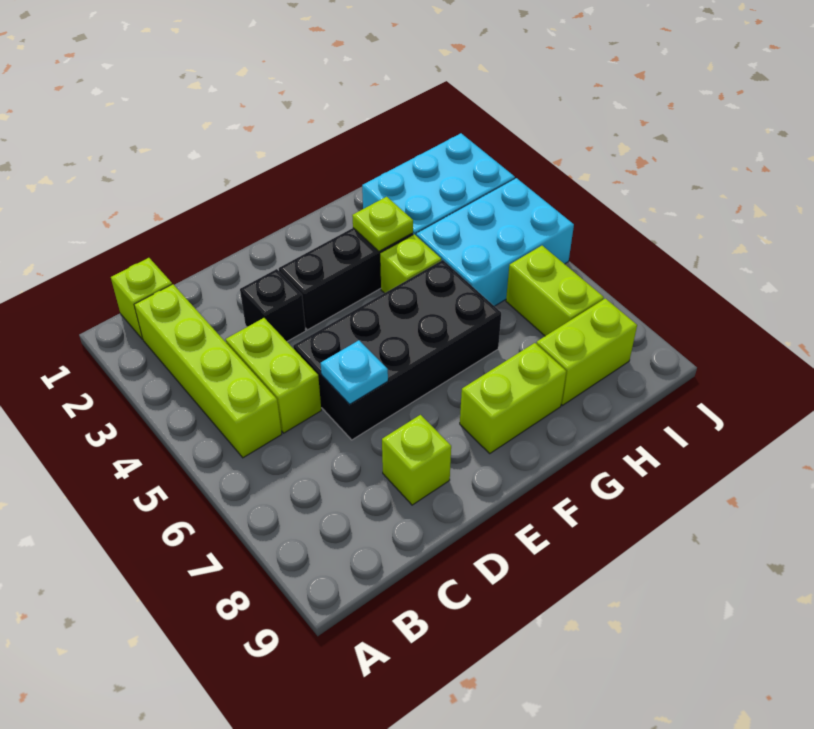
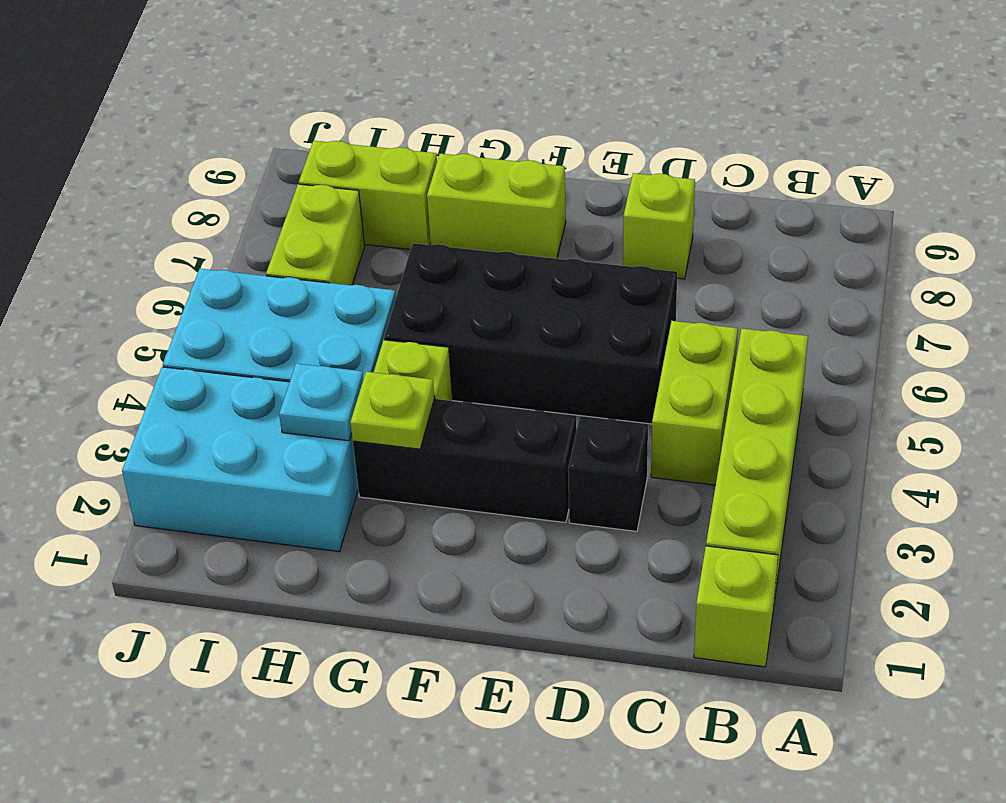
cyan plate D6 level 2 -> cyan plate H3 level 2

